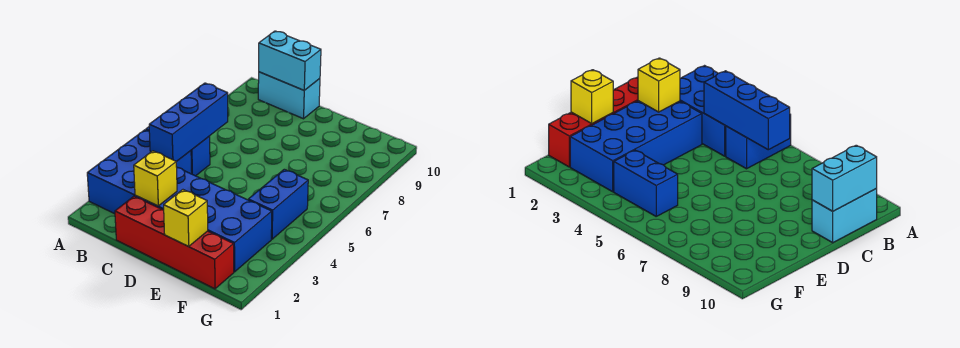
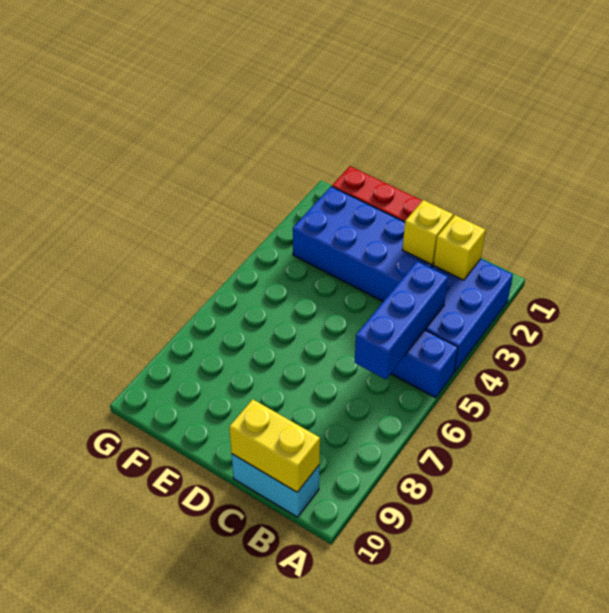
cyan brick B10:C10 level 2 -> yellow brick B10:C10 level 2
yellow brick E1 level 2 -> yellow brick B2 level 2
blue brick F4:F5 level 1 -> none

